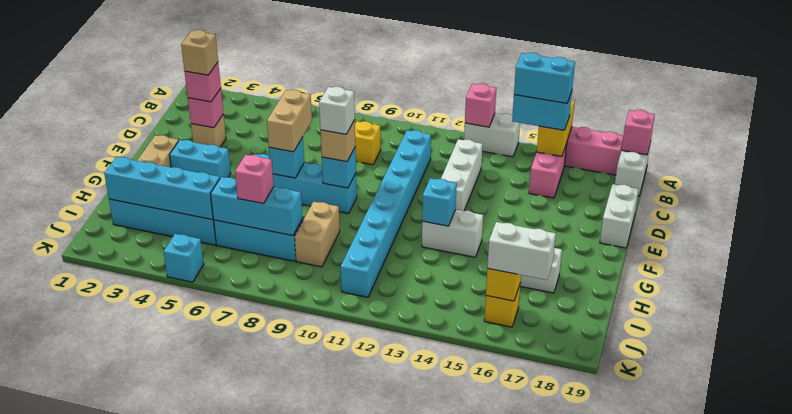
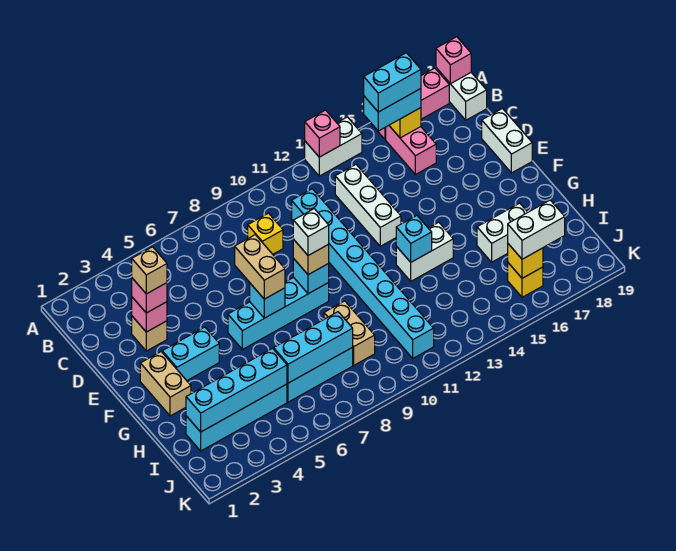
pink brick I7 level 3 -> none
cyan brick K5 level 1 -> none

